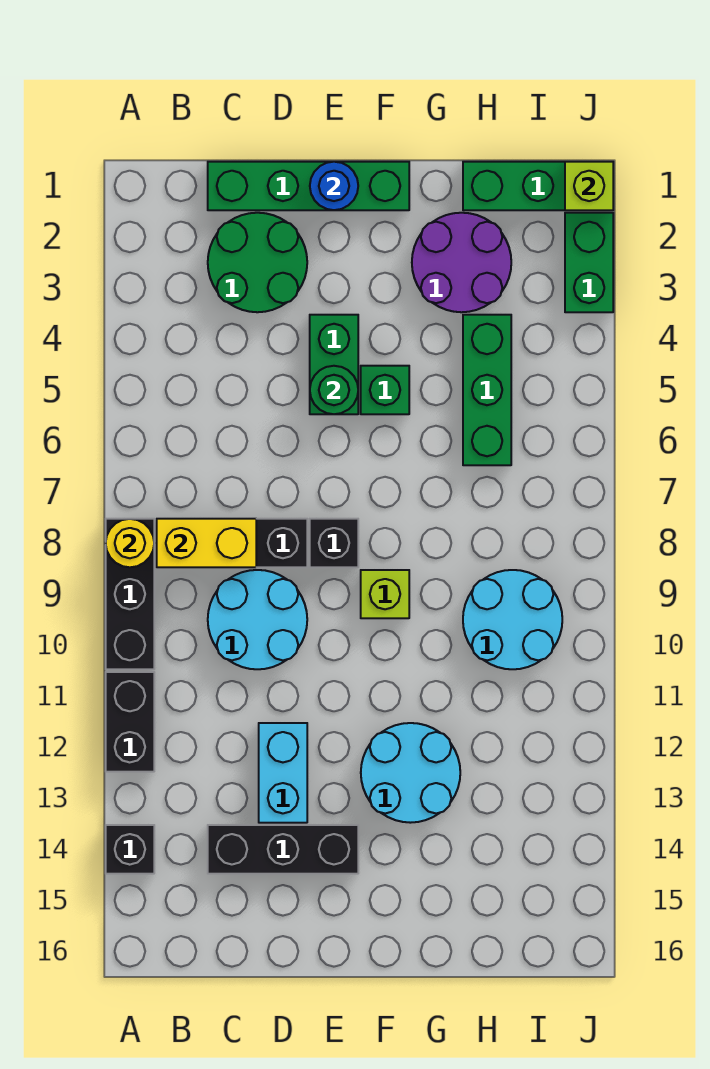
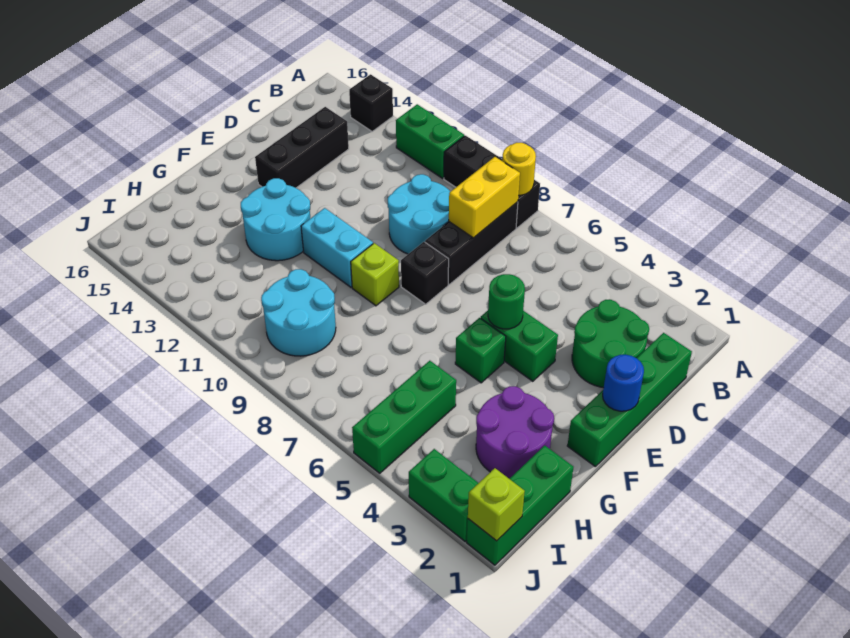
black brick A11:A12 level 1 -> green brick A11:A12 level 1
cyan brick D12:D13 level 1 -> cyan brick F10:F11 level 1
green brick H4:H6 level 1 -> green brick H5:J5 level 1

